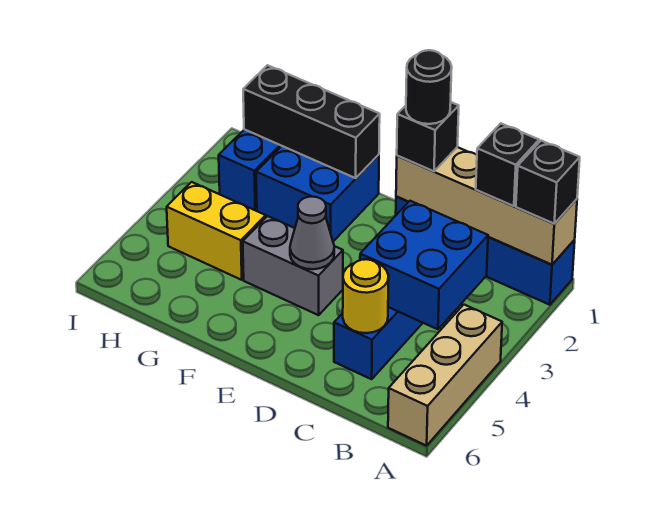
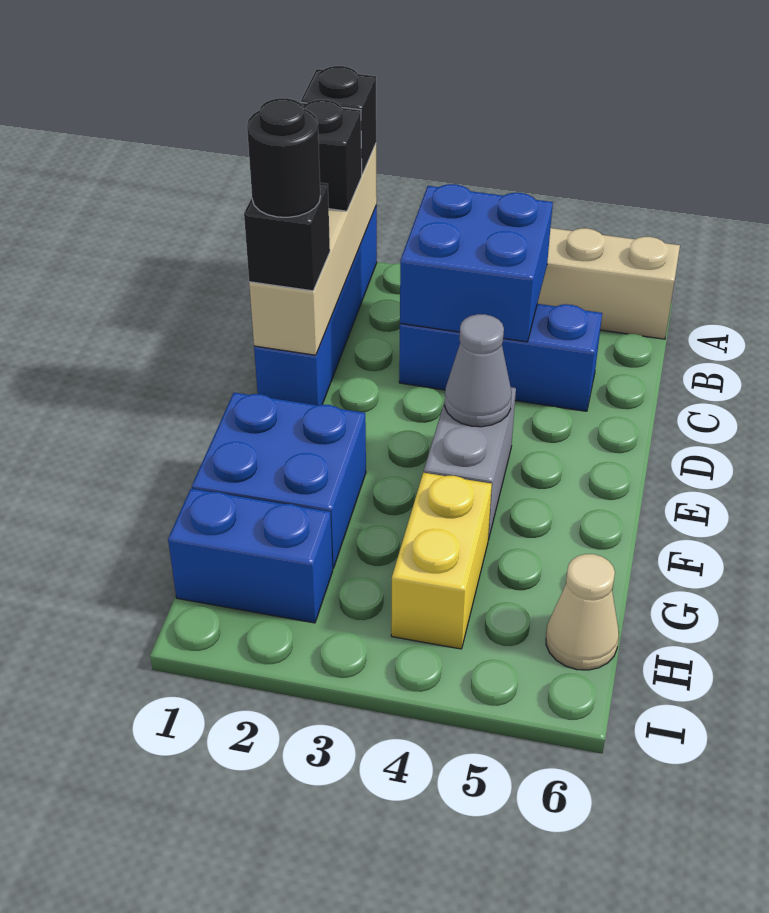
yellow round brick C5 level 2 -> none
black brick F1:H1 level 2 -> none
none -> tan cone H6 level 1

